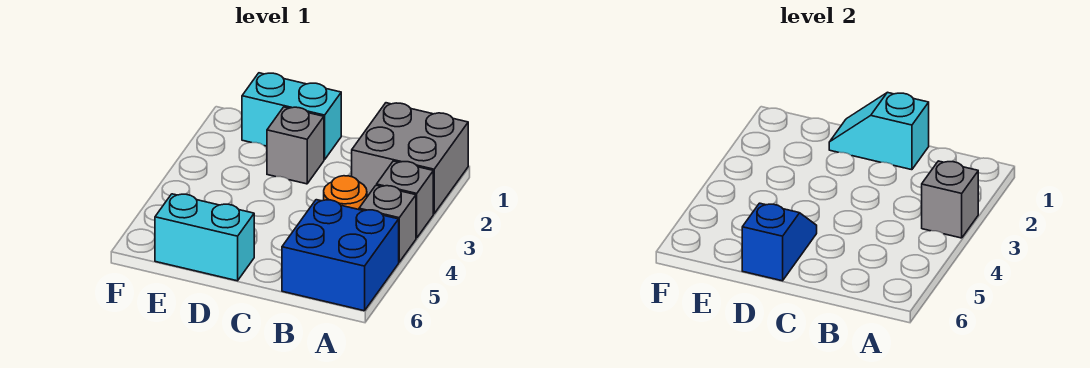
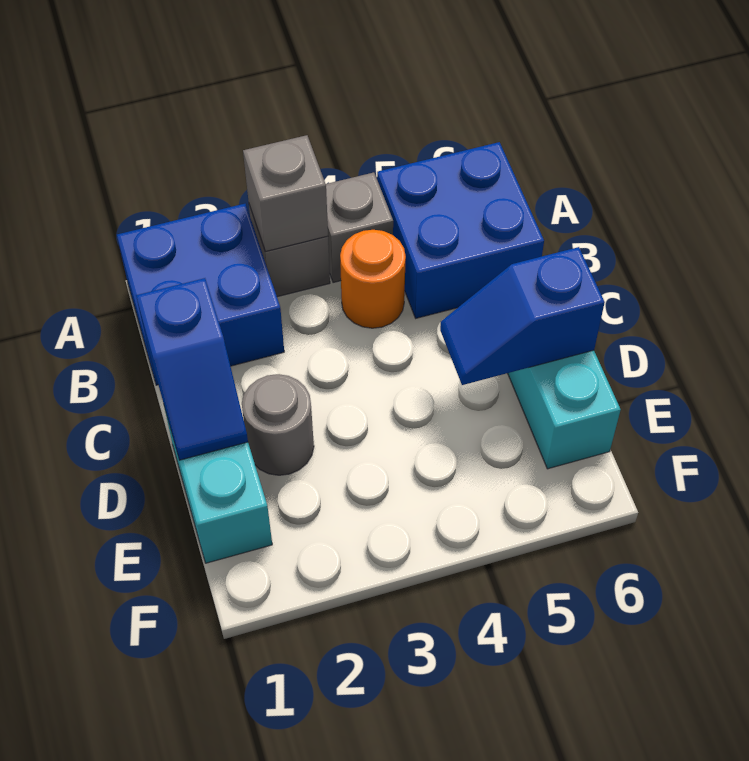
grey brick A1:B2 level 1 -> blue brick A1:B2 level 1
cyan slope C1:D1 level 2 top C -> blue slope C1:D1 level 2 top C
grey brick D2 level 1 -> grey round brick D2 level 1

